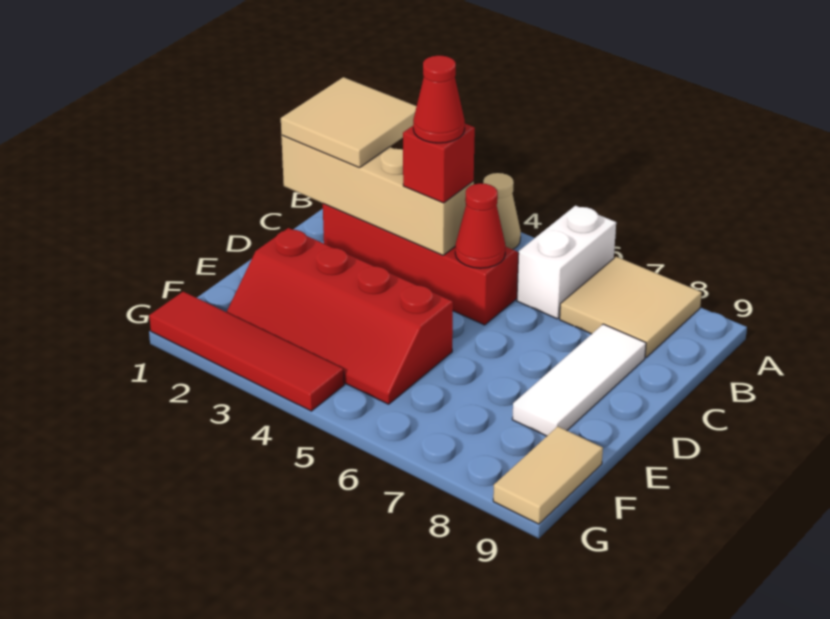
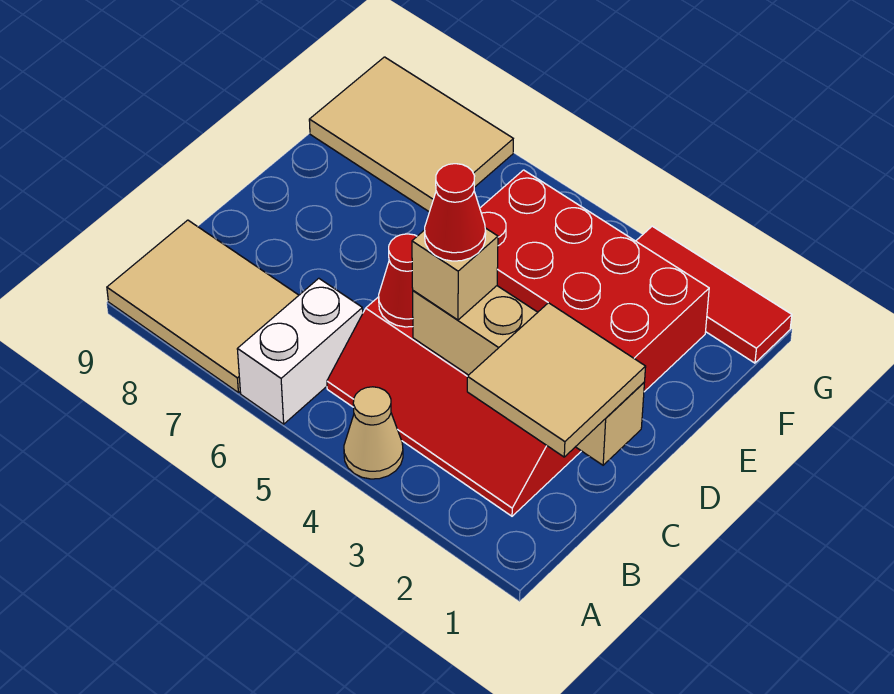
tan tile A7:B8 level 1 -> tan tile A7:B9 level 1
red brick C4 level 3 -> tan brick C4 level 3
white tile C8:E8 level 1 -> none
red slope E2:F5 level 1 top E -> red brick E2:F5 level 1
tan tile F9:G9 level 1 -> tan tile F7:G9 level 1
red tile G1:G4 level 1 -> red tile G1:G3 level 1

